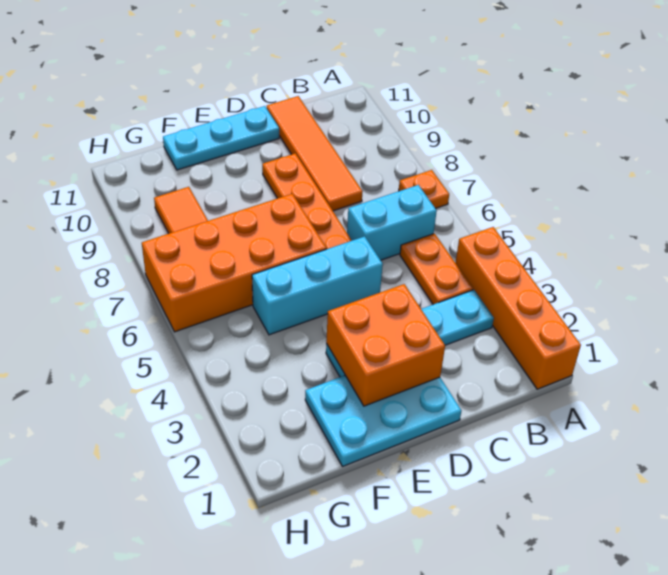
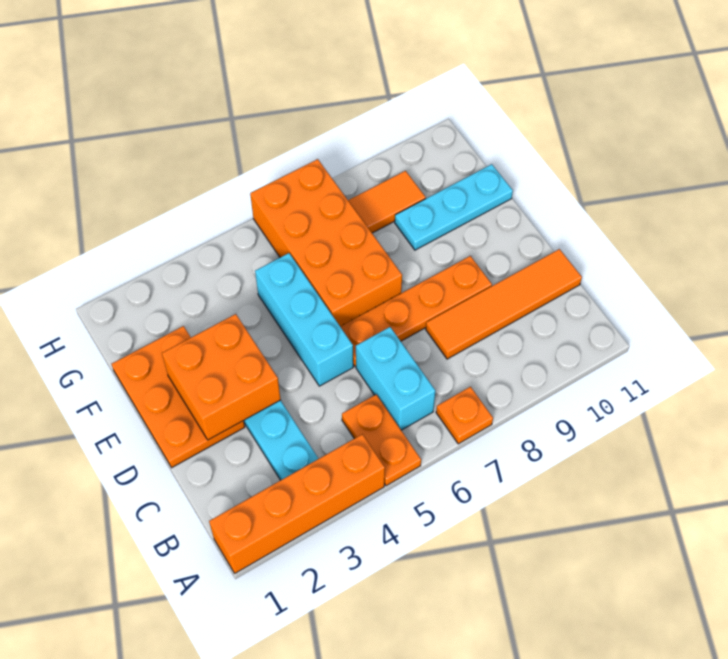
orange plate B4:B5 level 1 -> orange plate A5:B5 level 1
cyan plate D1:F2 level 1 -> orange plate D1:F2 level 1
cyan plate D11:F11 level 1 -> cyan plate F9:F11 level 1

